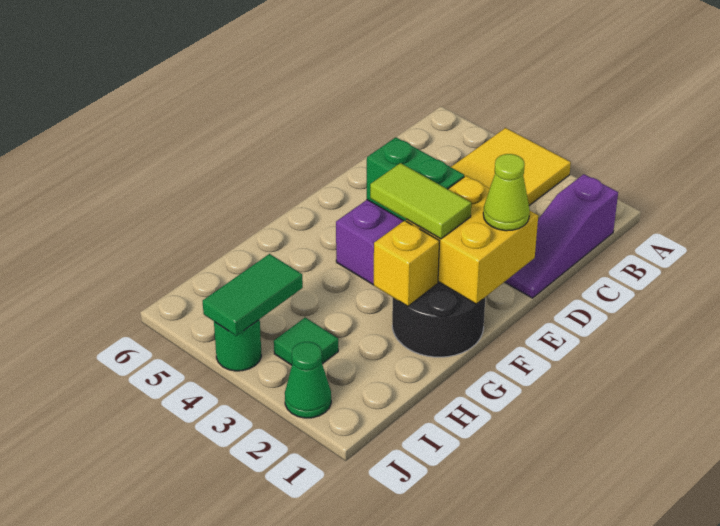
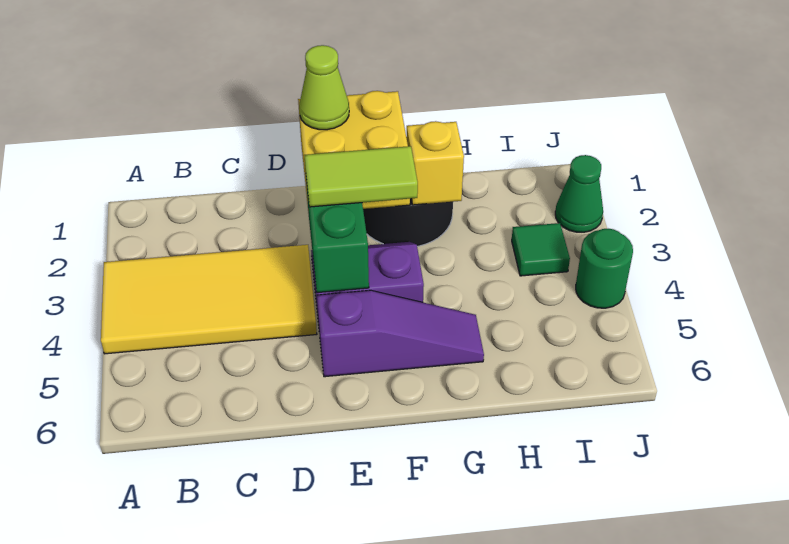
purple slope B1:D1 level 1 top B -> purple slope E5:G5 level 1 top E
lime tile F2:F3 level 3 -> lime tile E3:F3 level 3
green tile I4:J4 level 2 -> none

